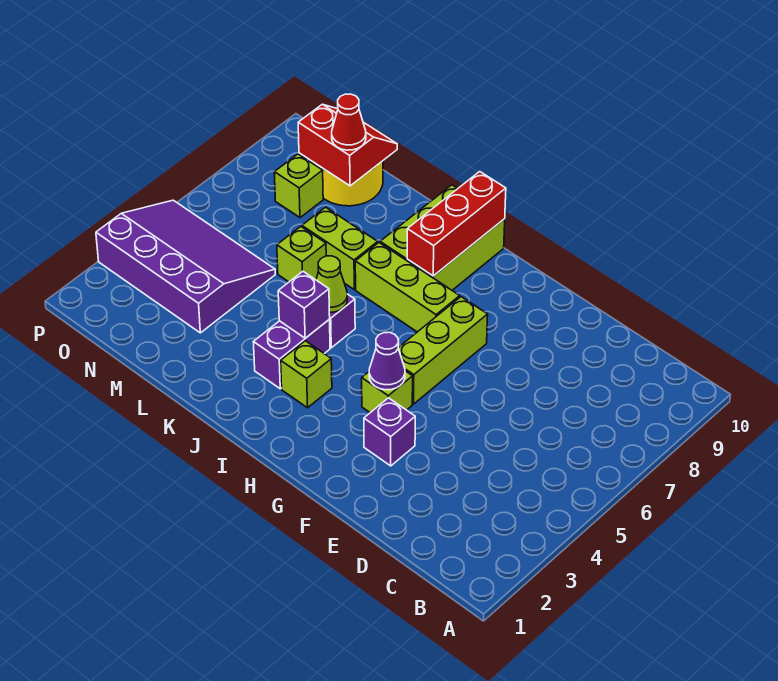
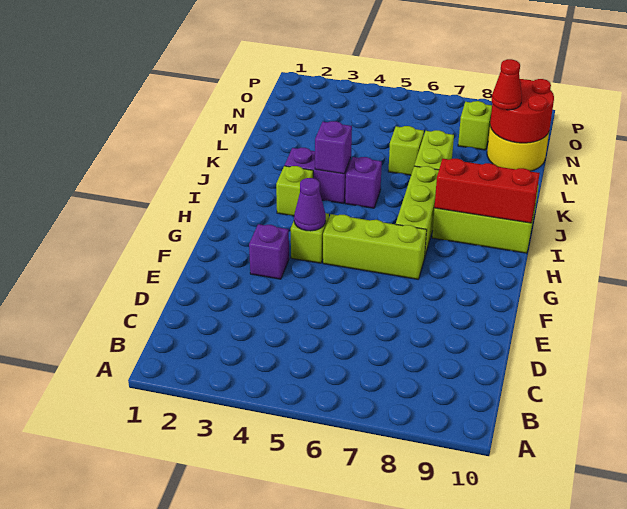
lime cone J5 level 2 -> none
purple slope M3:P5 level 1 top 3 -> none
red slope M9:N10 level 2 top 9 -> red round brick M9:N10 level 2

